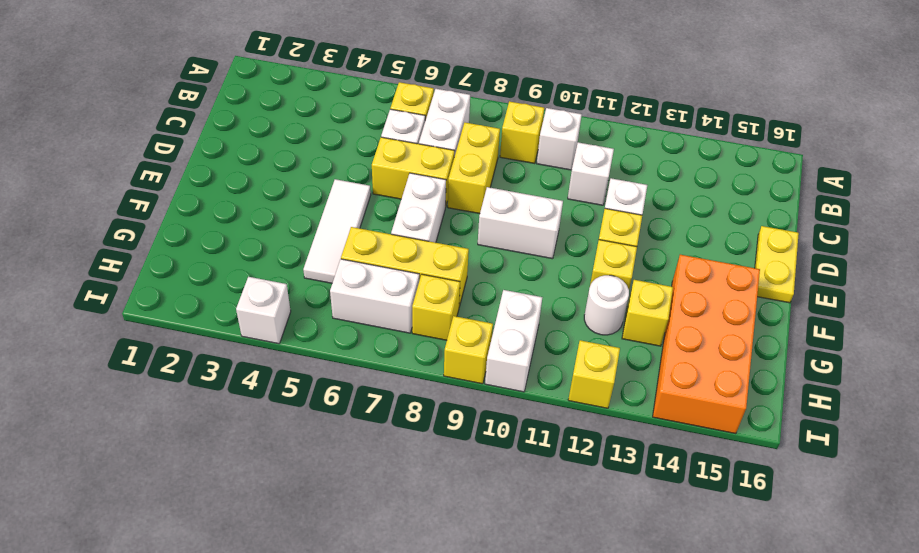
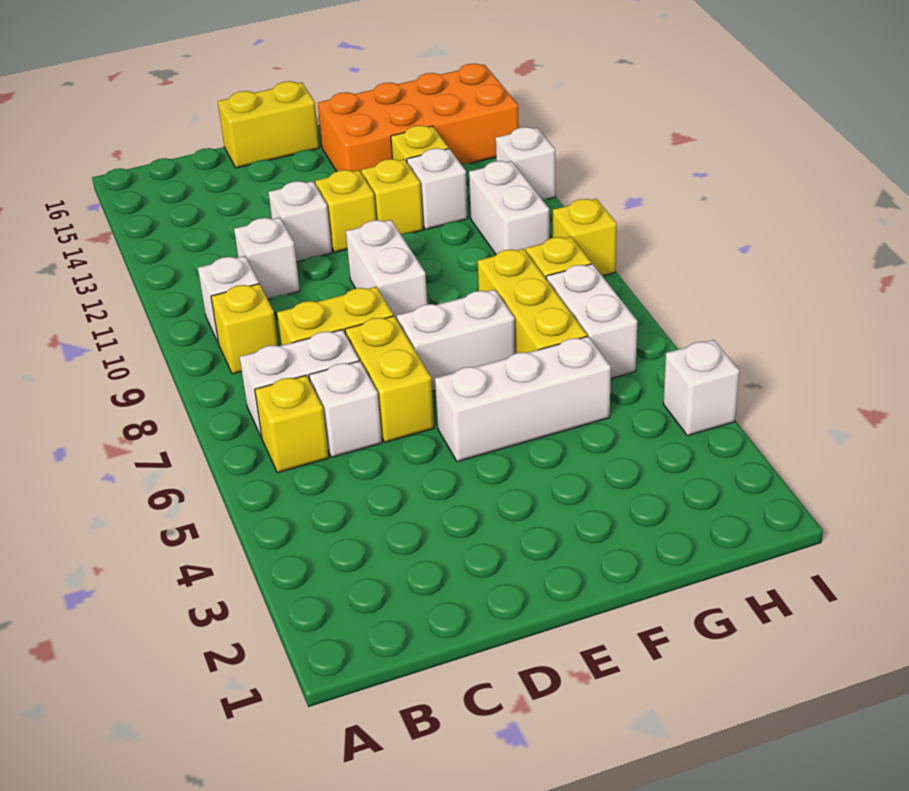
yellow plate D16:E16 level 1 -> yellow brick D16:E16 level 1
white tile E5:G5 level 1 -> white brick E5:G5 level 1
white round brick G12 level 1 -> white brick G12 level 1
white brick H10:I10 level 1 -> white brick H10:H11 level 1
yellow brick I12 level 1 -> white brick I12 level 1

